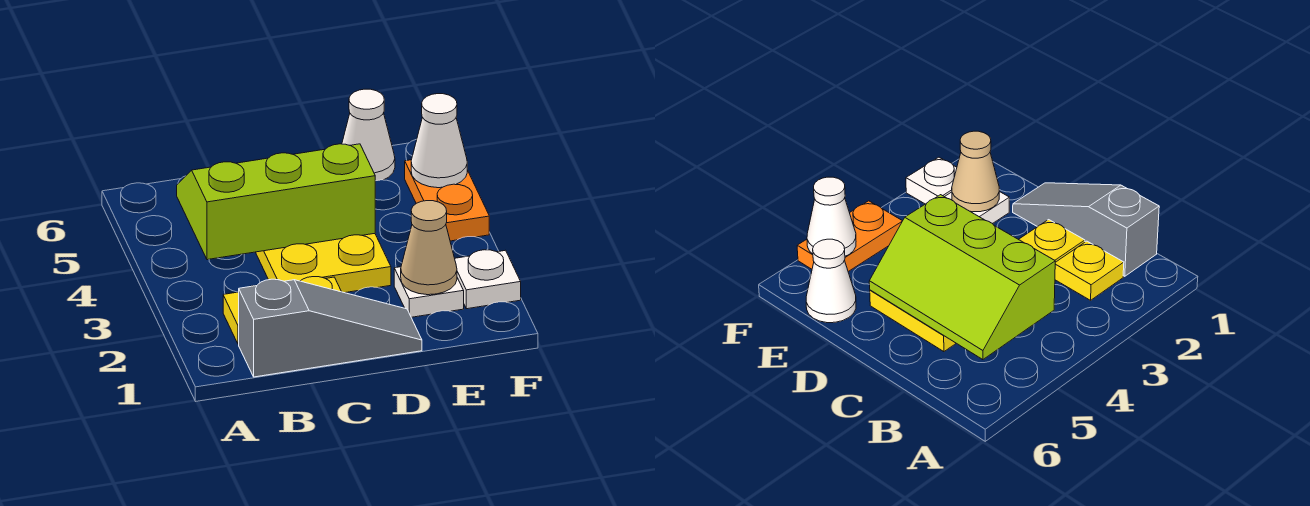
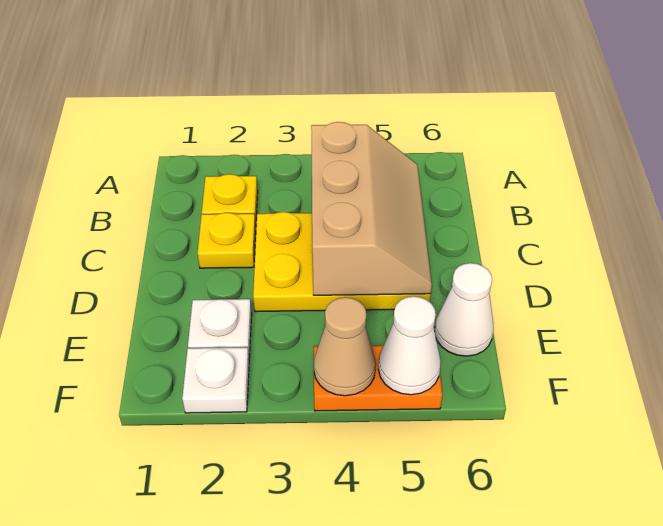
grey slope B1:D1 level 1 top B -> none
lime slope B4:D5 level 2 top 4 -> tan slope B4:D5 level 2 top 4
tan cone E2 level 2 -> tan cone F4 level 2

